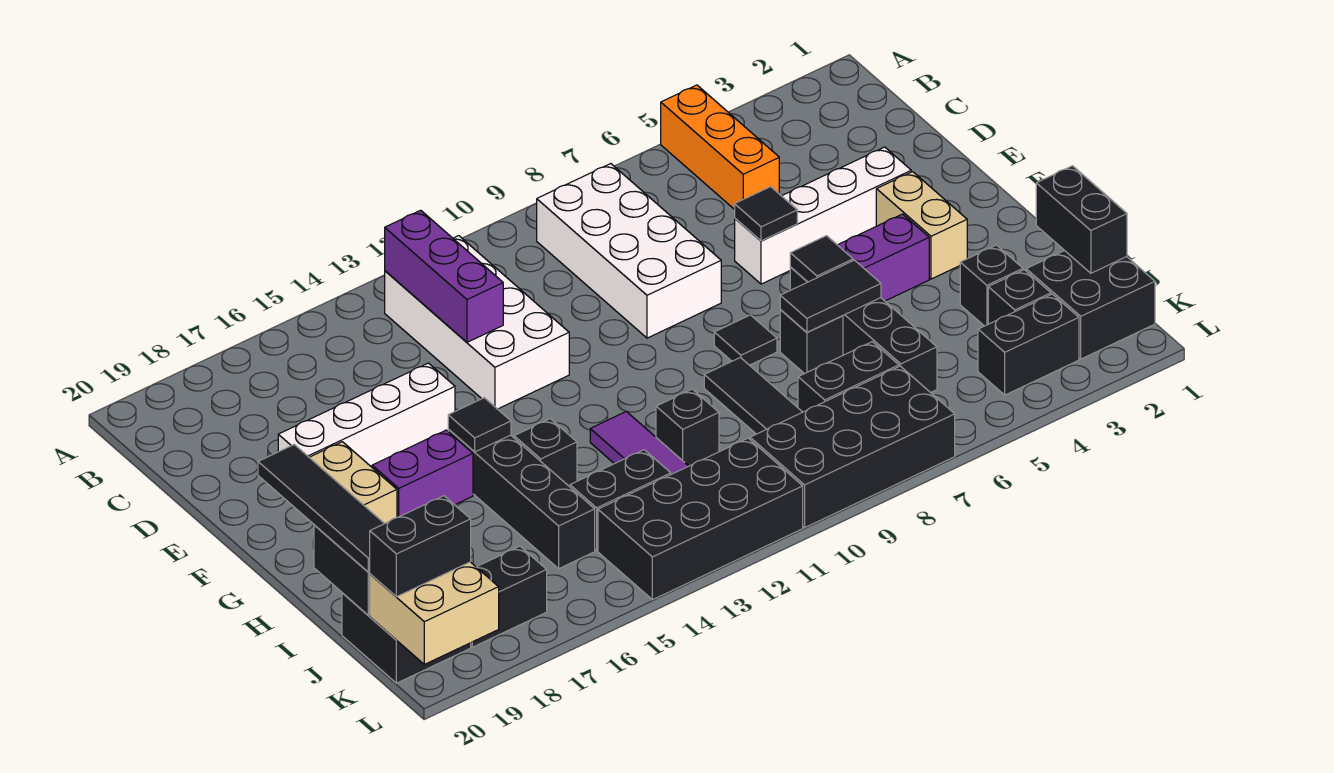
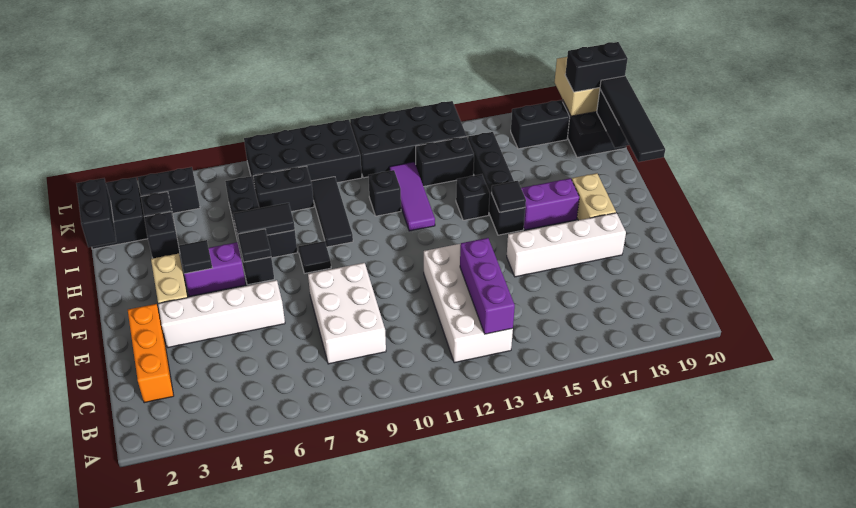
orange brick A5:C5 level 1 -> orange brick C2:E2 level 1
white brick B8:E9 level 1 -> white brick C8:E9 level 1
black tile E6 level 2 -> black tile G4 level 2

